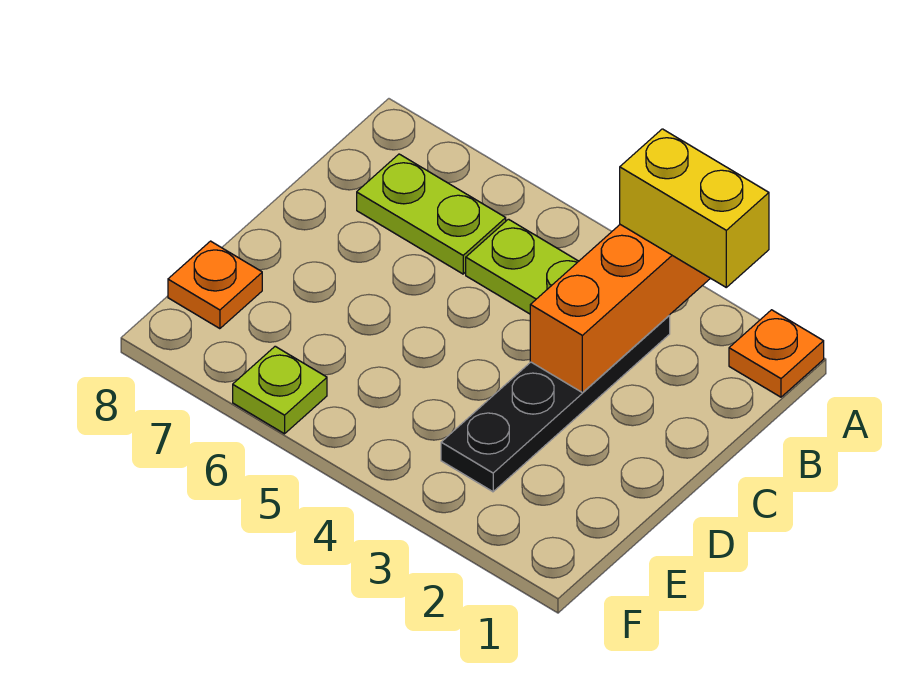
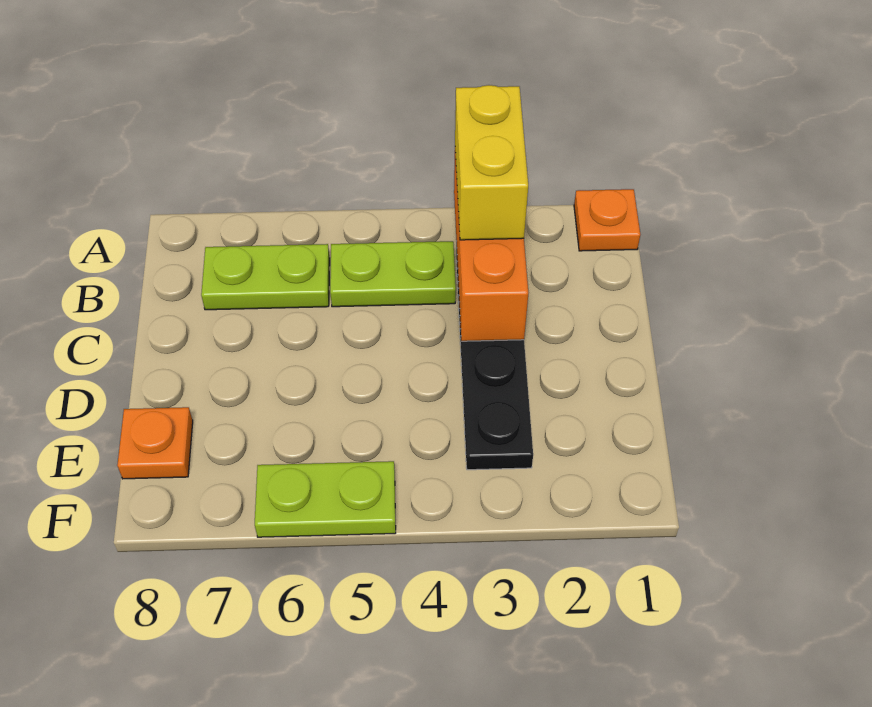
yellow brick A2:A3 level 3 -> yellow brick A3:B3 level 3
lime plate F6 level 1 -> lime plate F5:F6 level 1

